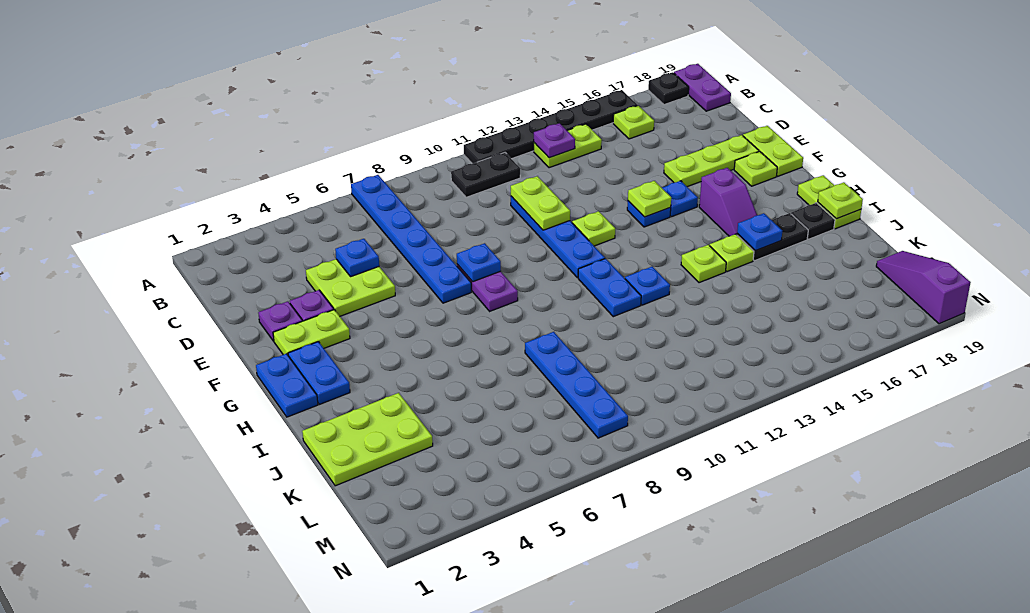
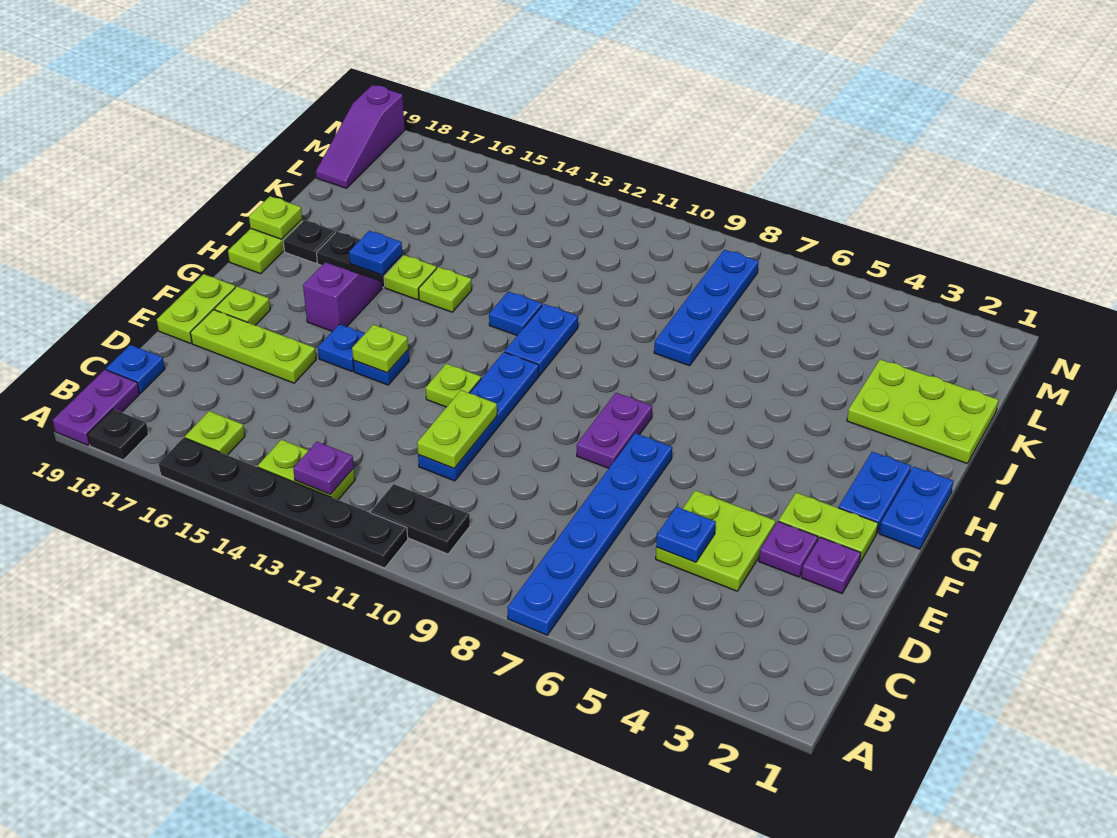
blue plate F8 level 2 -> blue plate C19 level 1

